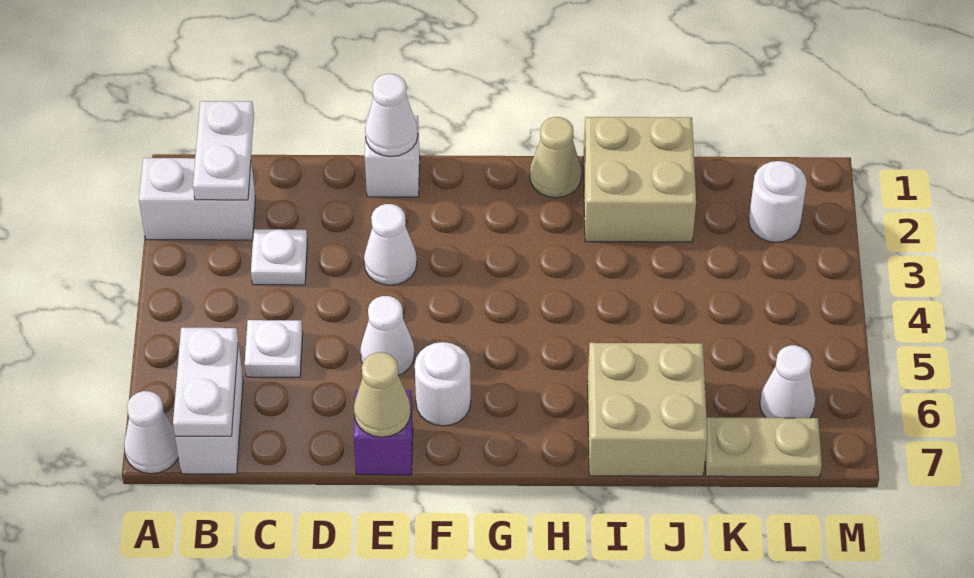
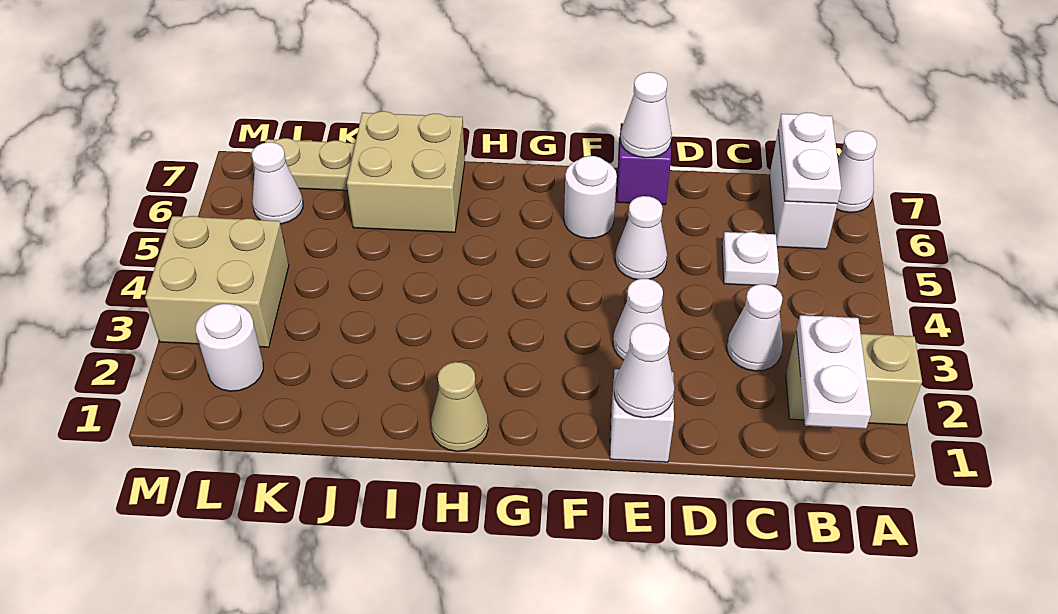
white brick A2:B2 level 1 -> tan brick A2:B2 level 1
white plate C3 level 1 -> white cone C3 level 1
tan cone E7 level 2 -> white cone E7 level 2
tan brick I1:J2 level 1 -> tan brick L3:M4 level 1

